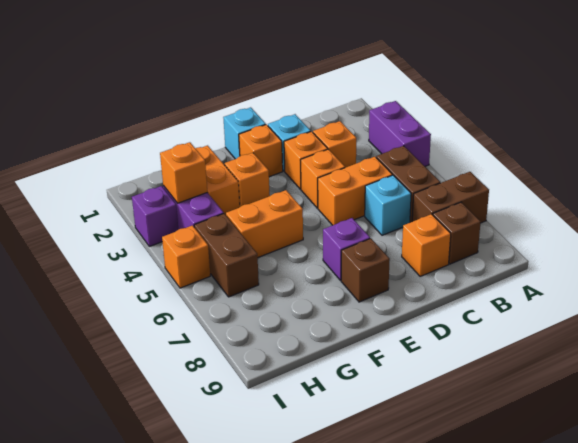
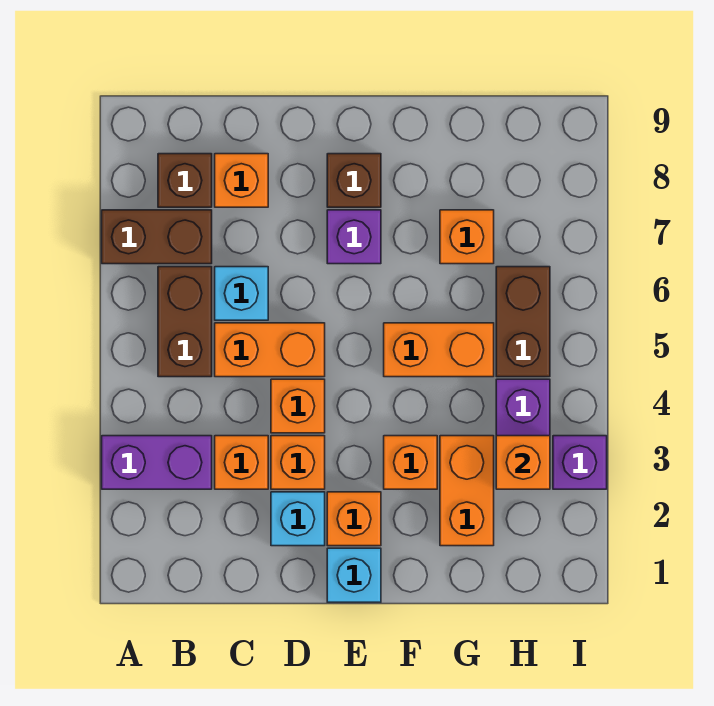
purple brick A3:A4 level 1 -> purple brick A3:B3 level 1
orange brick I5 level 1 -> orange brick G7 level 1

